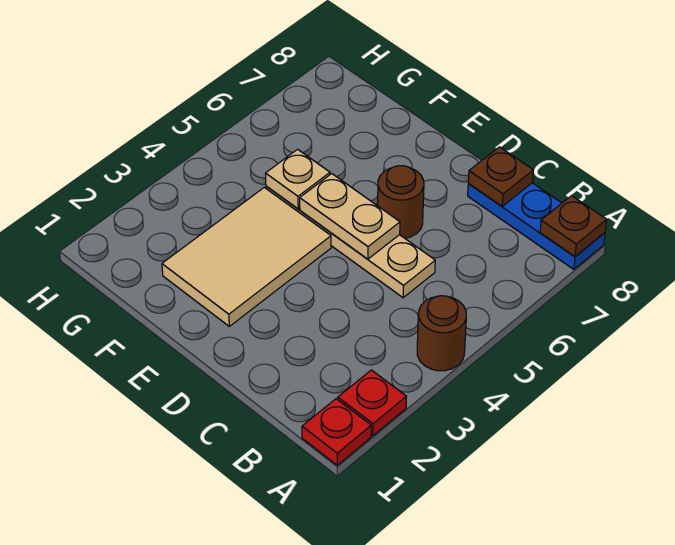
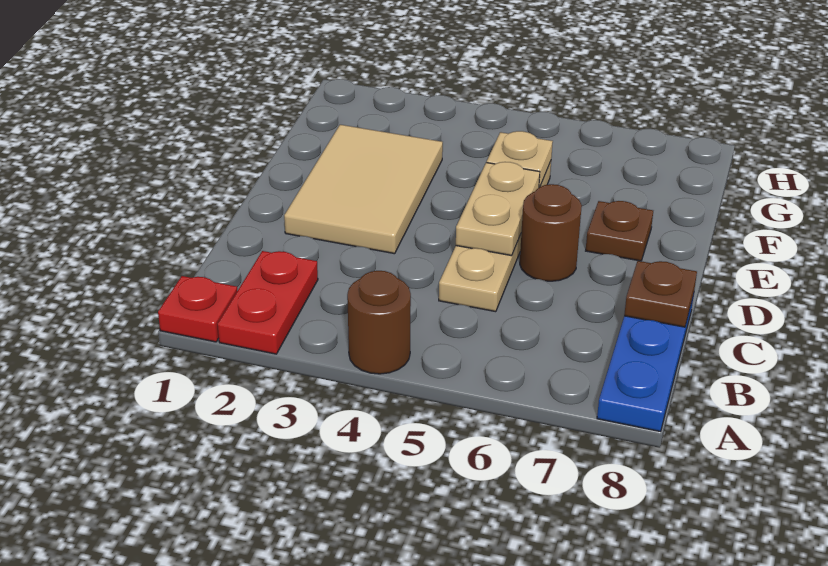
red plate A2 level 1 -> red plate A2:B2 level 1
brown plate A8 level 2 -> brown plate E7 level 1
tan tile E2:F4 level 1 -> tan tile D2:F3 level 1

